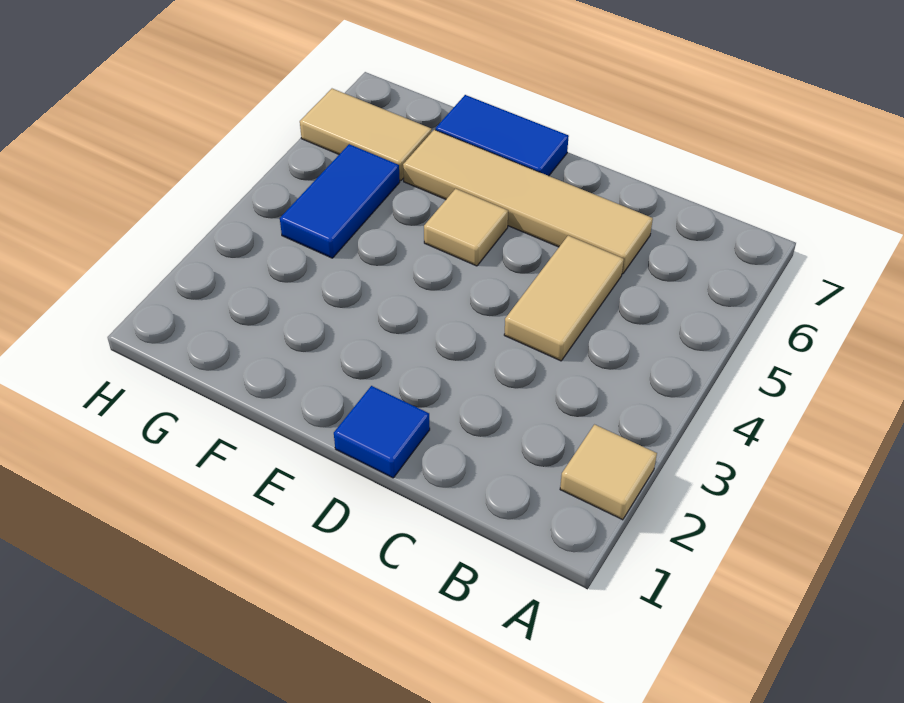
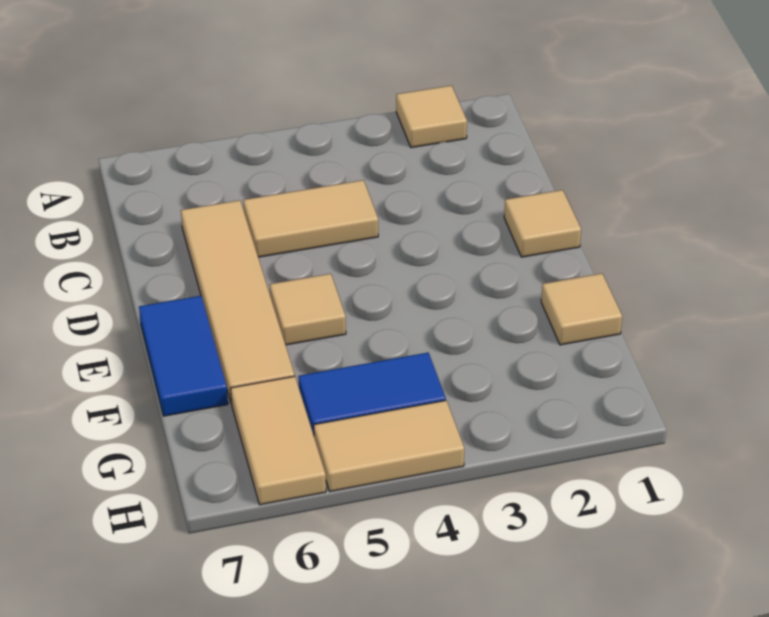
blue tile D1 level 1 -> tan tile D1 level 1
none -> tan tile F1 level 1
none -> tan tile H4:H5 level 1

